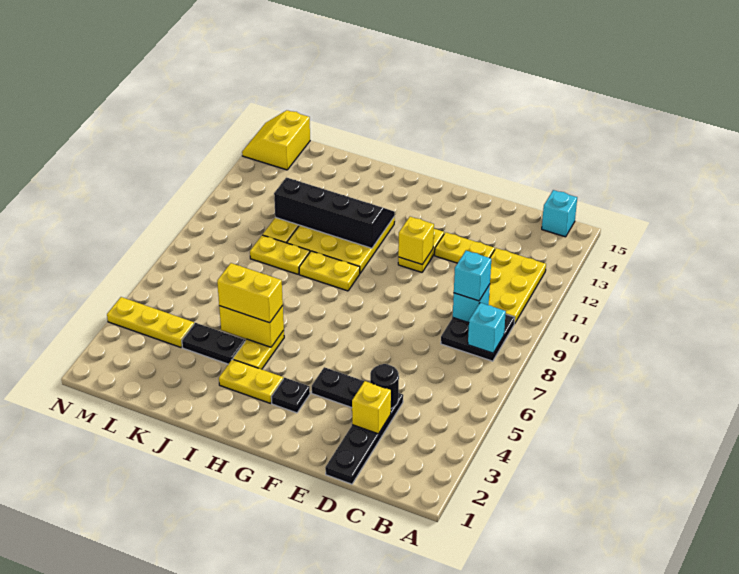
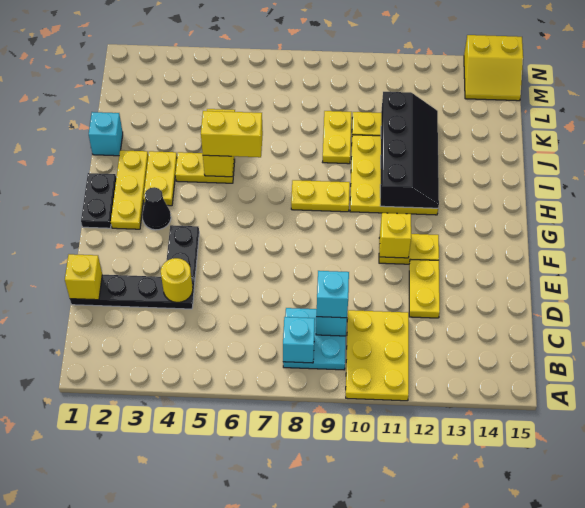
black plate B8:C9 level 1 -> cyan plate B8:C9 level 1
yellow plate B10:C12 level 1 -> yellow plate A10:C11 level 1
cyan brick B15 level 1 -> cyan brick J1 level 1
yellow brick D3 level 2 -> yellow brick D1 level 2
black round brick D4 level 2 -> yellow round brick D4 level 2
black plate G3 level 1 -> black cone G3 level 1
yellow plate H9:I9 level 1 -> yellow plate H8:H9 level 1
yellow brick I5:J5 level 3 -> yellow brick I5:I6 level 3
black plate J4:K4 level 1 -> black plate G1:H1 level 1
yellow plate L4:N4 level 1 -> yellow plate G2:I2 level 1
yellow slope M14:N15 level 1 top M -> yellow slope M14:N15 level 1 top N

